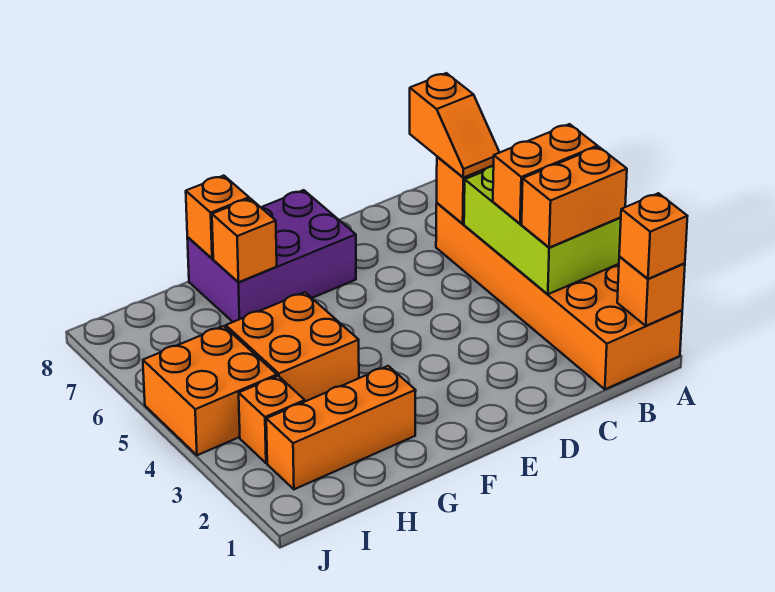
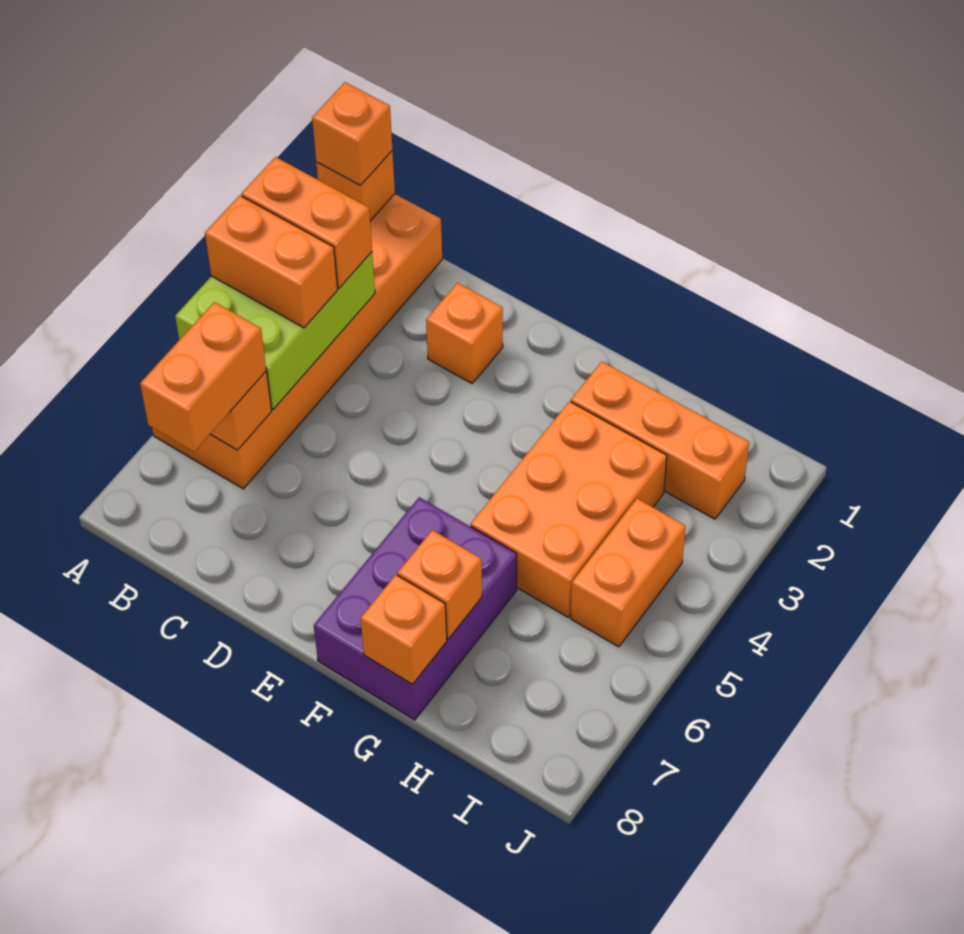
orange slope B6:B7 level 3 top 7 -> orange brick B6:B7 level 3
purple brick E7:G8 level 1 -> purple brick F6:G8 level 1
orange brick G4:H5 level 1 -> orange brick G3:H5 level 1
orange brick I3 level 1 -> orange brick D2 level 1
orange brick I4:J5 level 1 -> orange brick I4:I5 level 1

